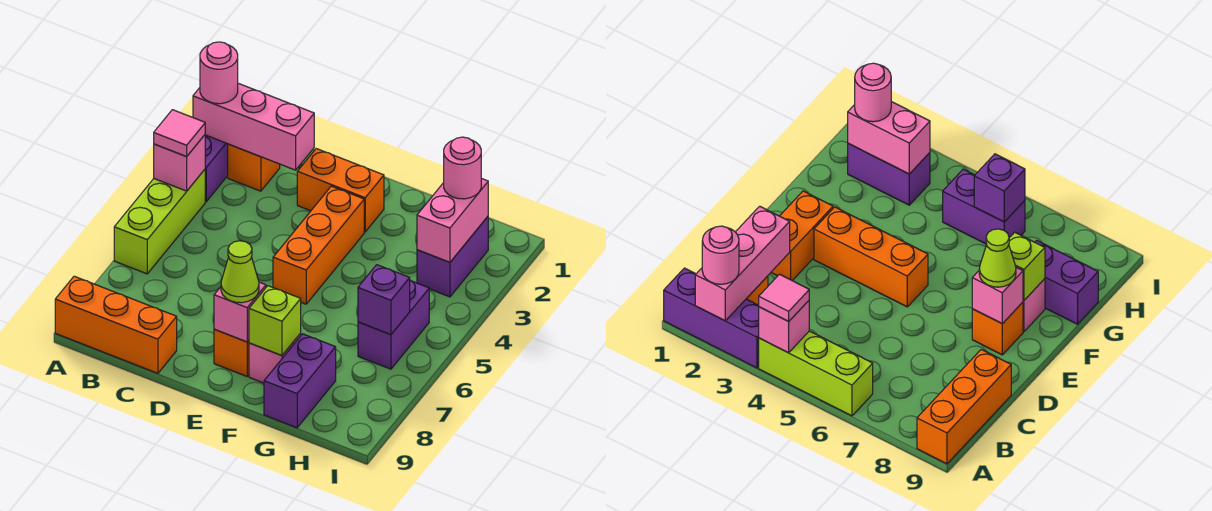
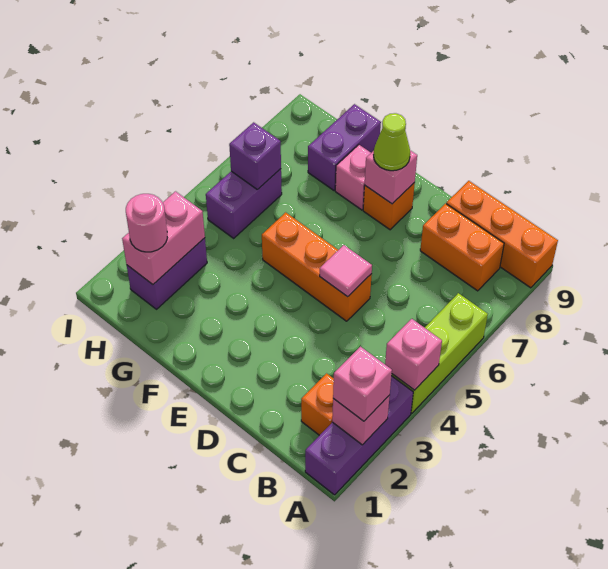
pink brick A2:C2 level 2 -> pink brick A2 level 2
pink round brick A2 level 3 -> pink brick A2 level 3
pink tile A4 level 3 -> pink tile D5 level 2
orange brick D2:E2 level 1 -> orange brick B8:C8 level 1
orange brick E3:E5 level 1 -> orange brick D5:F5 level 1
lime brick F8 level 2 -> none

